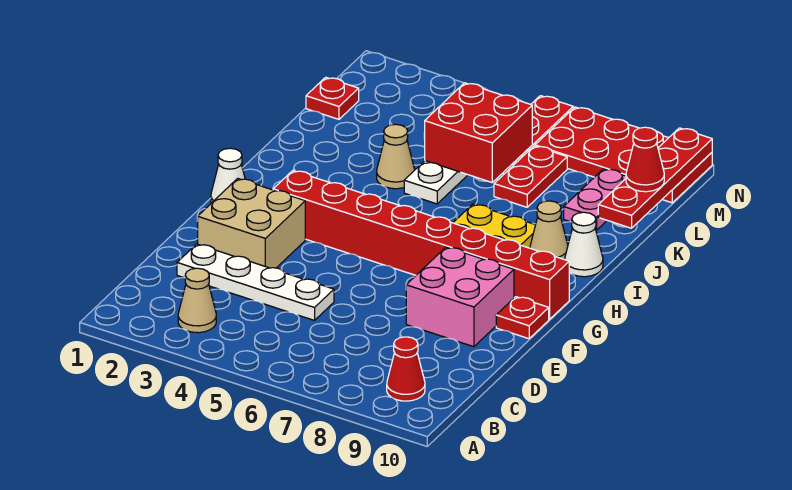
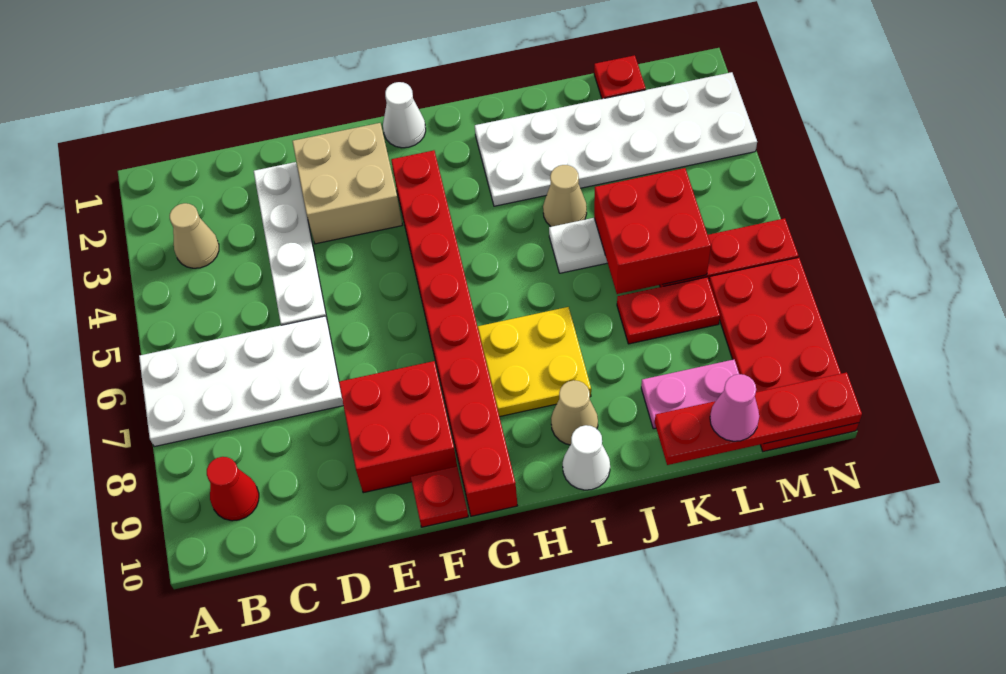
none -> white plate A6:D7 level 1
pink brick E8:F9 level 1 -> red brick E8:F9 level 1
none -> white plate I2:N3 level 1
red cone L10 level 3 -> pink cone L10 level 3

